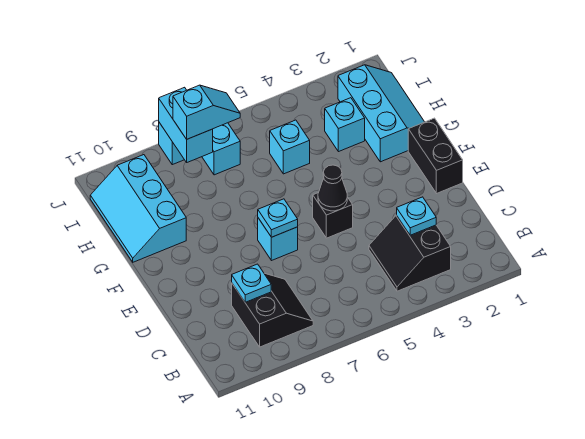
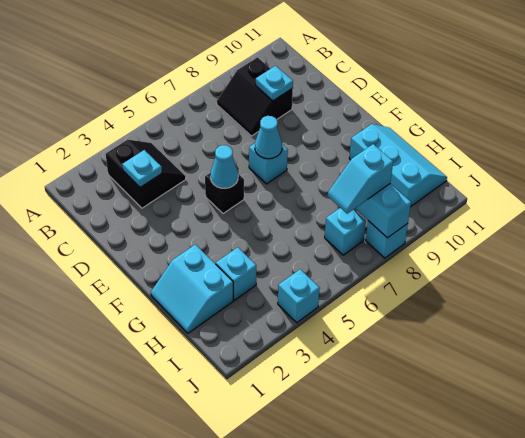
black brick E1:F1 level 1 -> none
black cone E5 level 2 -> cyan cone E5 level 2
cyan plate E7 level 2 -> cyan cone E7 level 2
cyan slope G1:I2 level 1 top 2 -> cyan slope G1:H2 level 1 top 2
cyan brick H5 level 1 -> cyan brick J4 level 1

